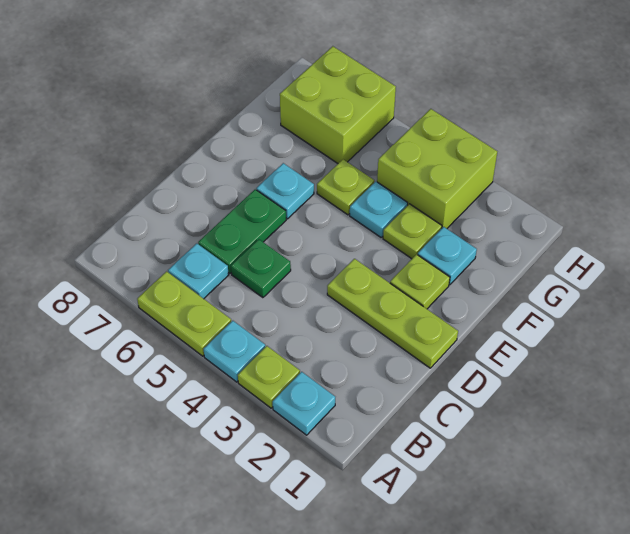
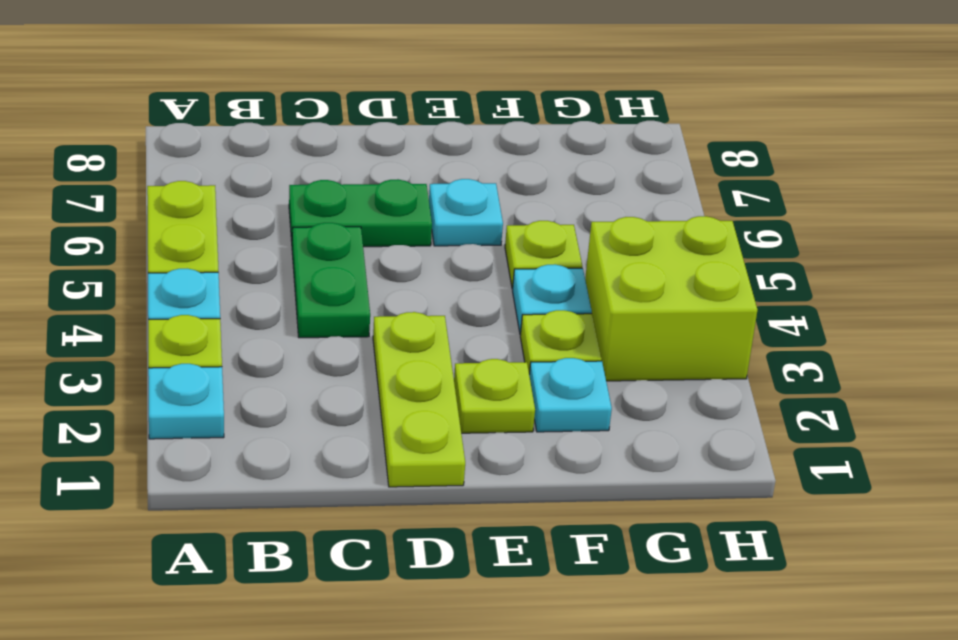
cyan plate B6 level 1 -> none
green plate C5 level 1 -> green plate C4:C5 level 1
lime brick G6:H7 level 1 -> none

